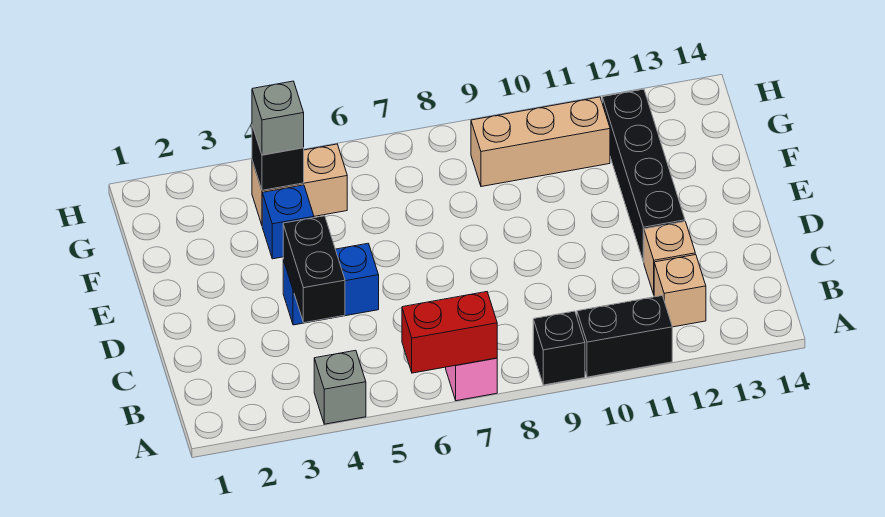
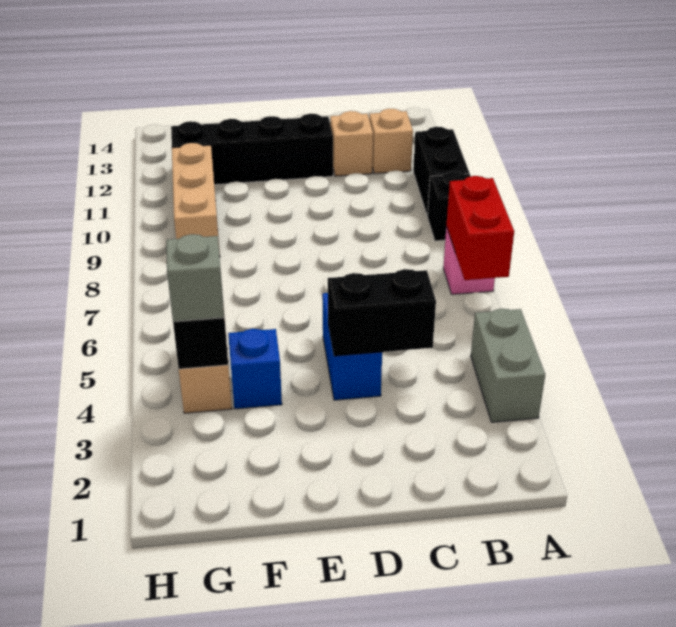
grey brick A4 level 1 -> grey brick A3:A4 level 1

